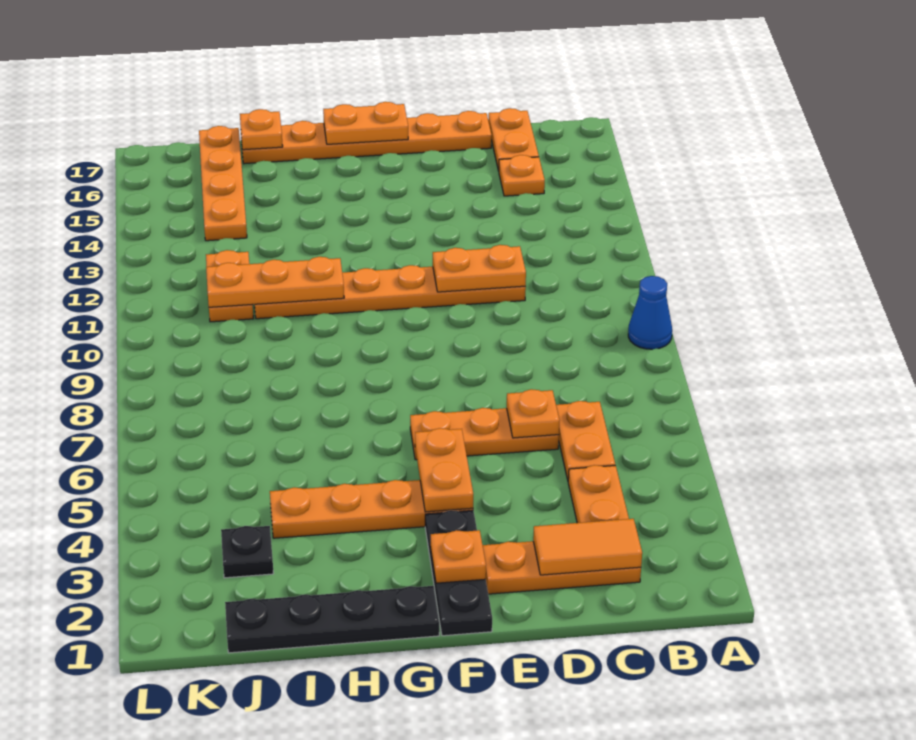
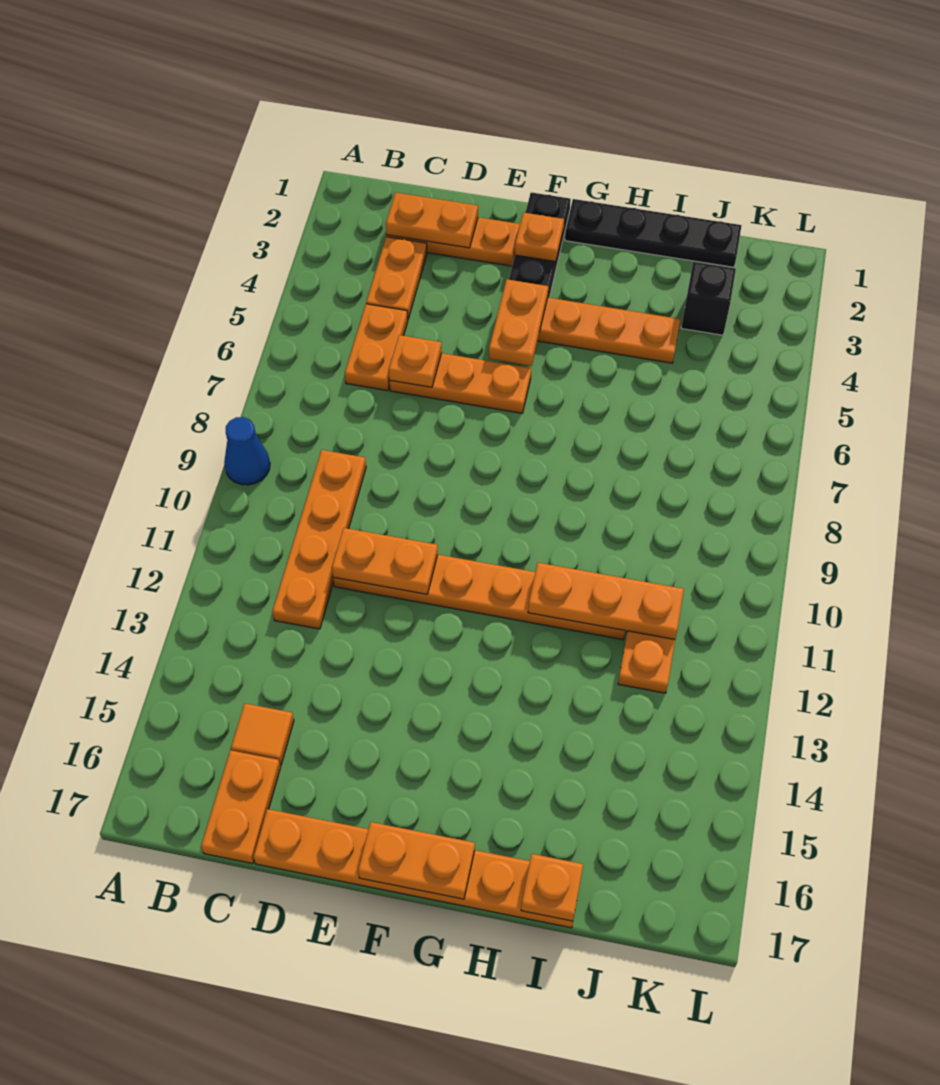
orange tile C2:D2 level 2 -> orange plate C2:D2 level 2
orange plate C15 level 1 -> orange tile C15 level 1
black plate J3 level 1 -> black brick J3 level 1
orange plate J14:J17 level 1 -> orange plate C9:C12 level 1

